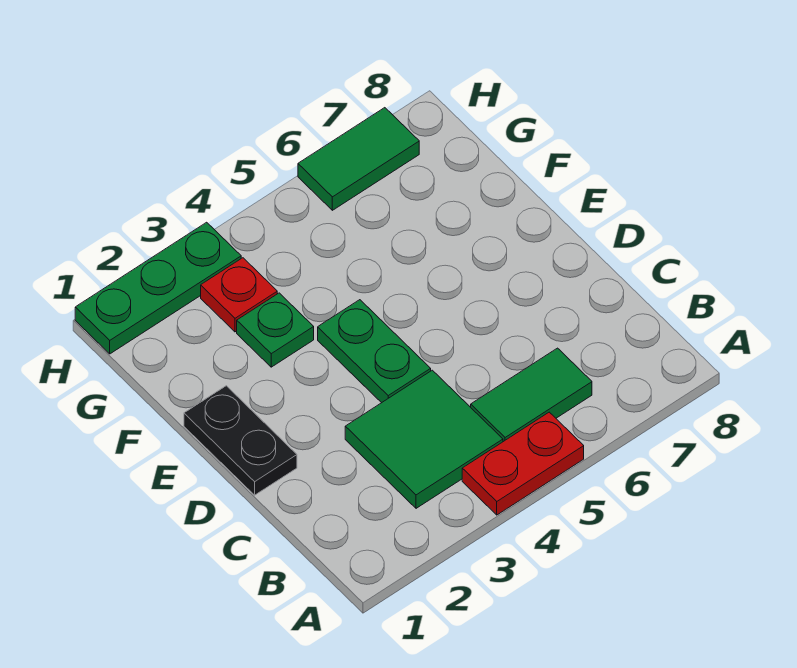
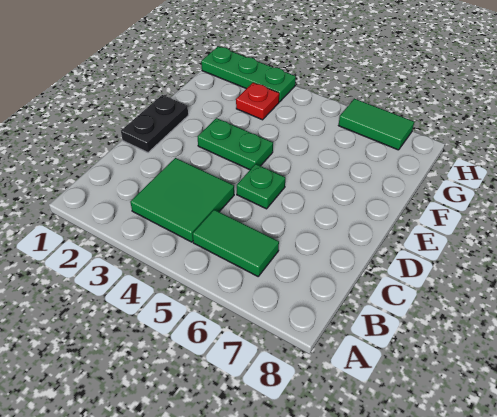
red plate A4:A5 level 1 -> none
green plate D4:E4 level 1 -> green plate E3:E4 level 1
green plate F3 level 1 -> green plate D5 level 1

